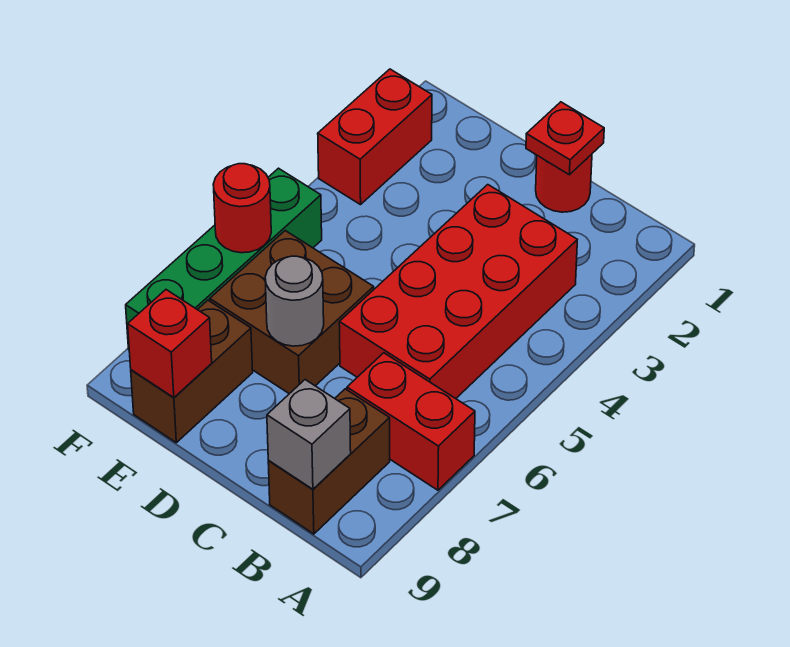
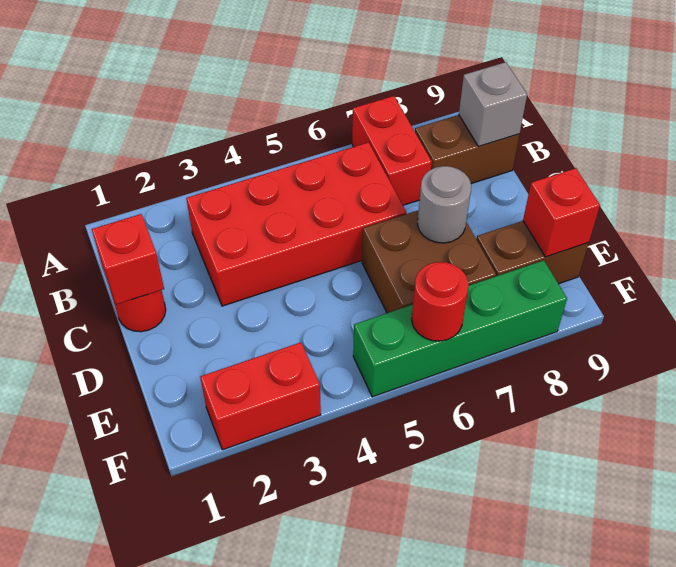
red plate C1 level 2 -> red brick C1 level 2

